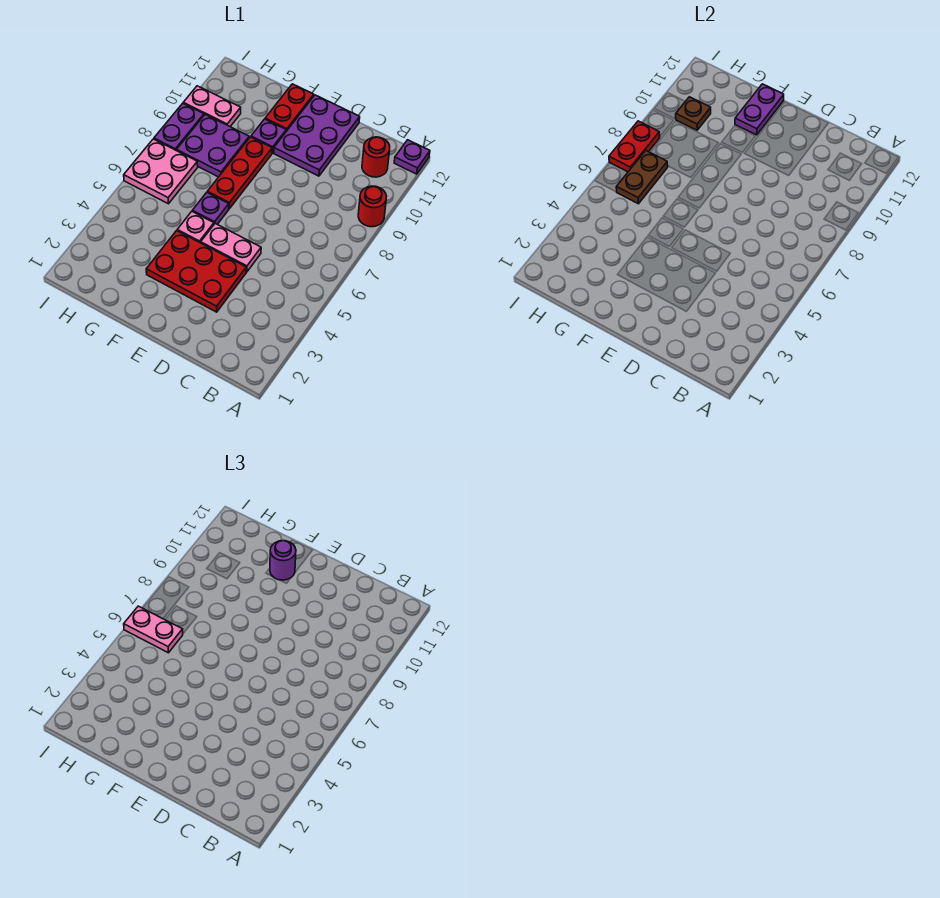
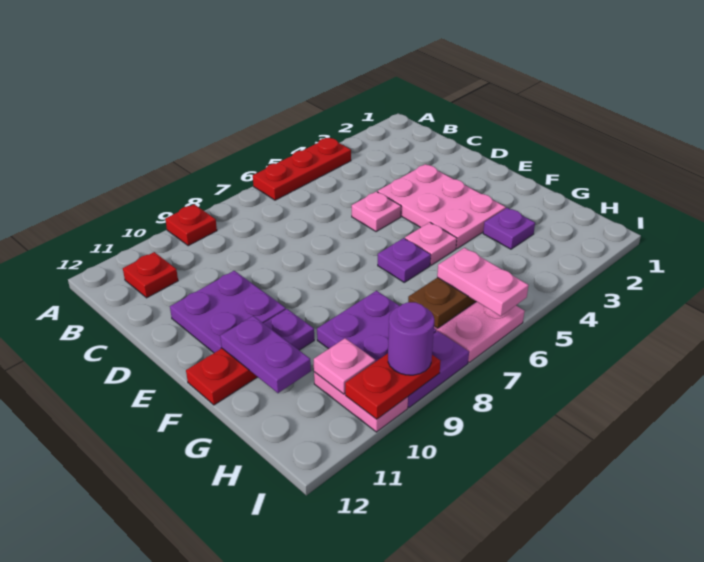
red round brick A9 level 1 -> red plate A9 level 1
purple plate A12 level 1 -> purple plate G3 level 1
red round brick B11 level 1 -> red plate B11 level 1
red plate D3:F4 level 1 -> pink plate D3:F4 level 1
pink plate D5:E5 level 1 -> pink plate D5 level 1
purple plate D10:E12 level 1 -> purple plate D10:E11 level 1
red plate F7:F9 level 1 -> red plate A4:A6 level 1
purple plate F11:F12 level 2 -> purple plate F11:G11 level 2
purple round brick F11 level 3 -> purple round brick I9 level 3
brown plate H10 level 2 -> pink plate H10 level 2
red plate I7:I8 level 2 -> red plate I9:I10 level 2

